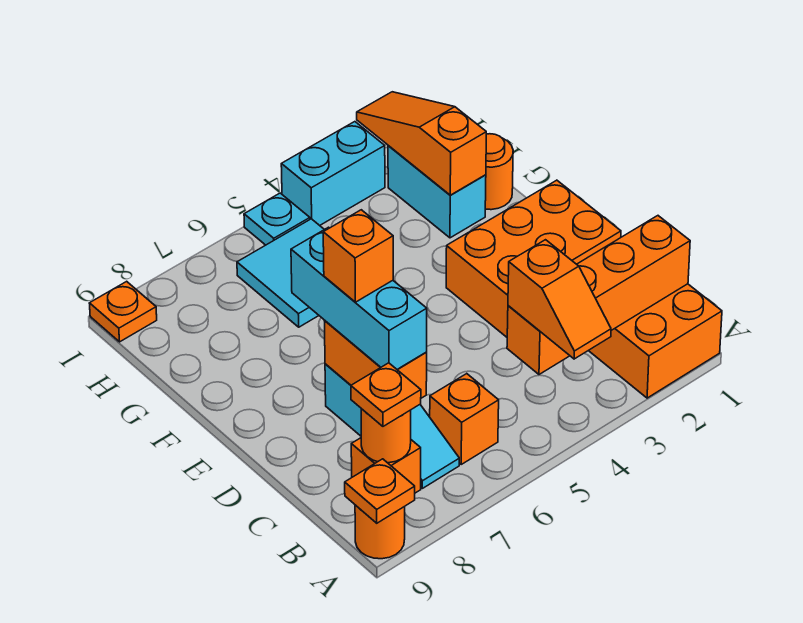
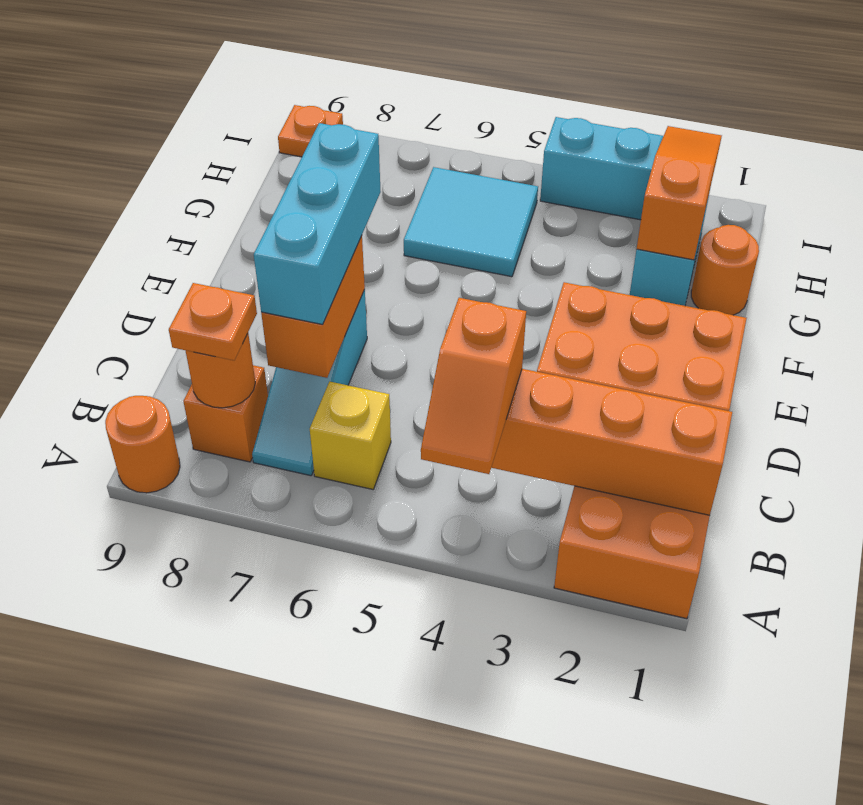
orange plate A9 level 2 -> none
orange brick B6 level 1 -> yellow brick B6 level 1
orange brick D7 level 4 -> none
cyan plate I5 level 1 -> none

